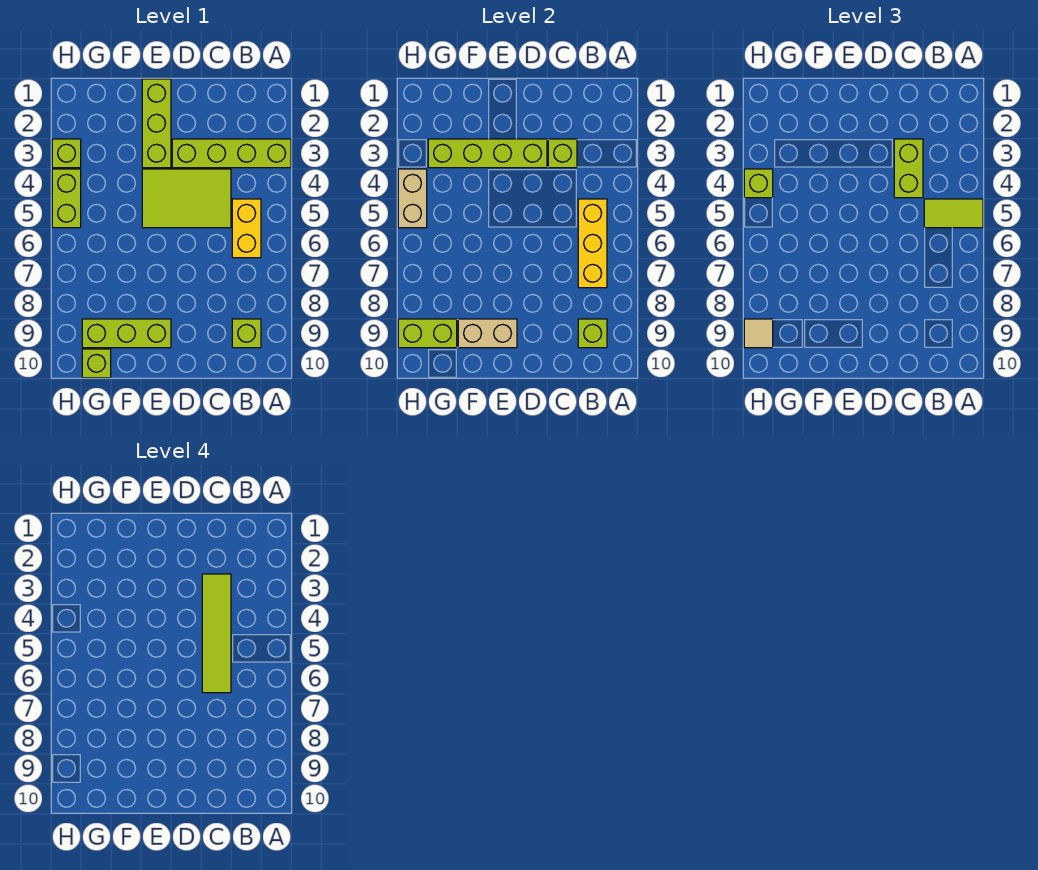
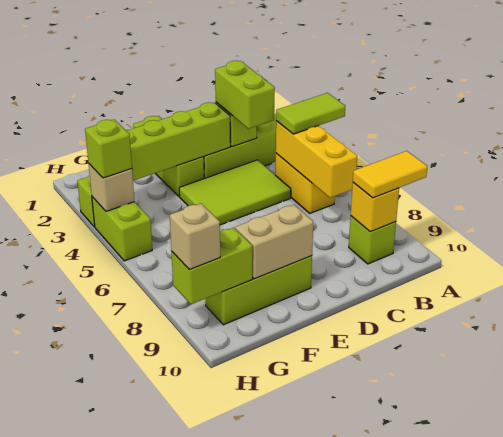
none -> yellow tile A9:B9 level 3
lime brick B9 level 2 -> yellow brick B9 level 2
lime tile C3:C6 level 4 -> none
lime brick G10 level 1 -> none
tan brick H4:H5 level 2 -> tan brick H4 level 2
tan tile H9 level 3 -> tan brick H9 level 3

